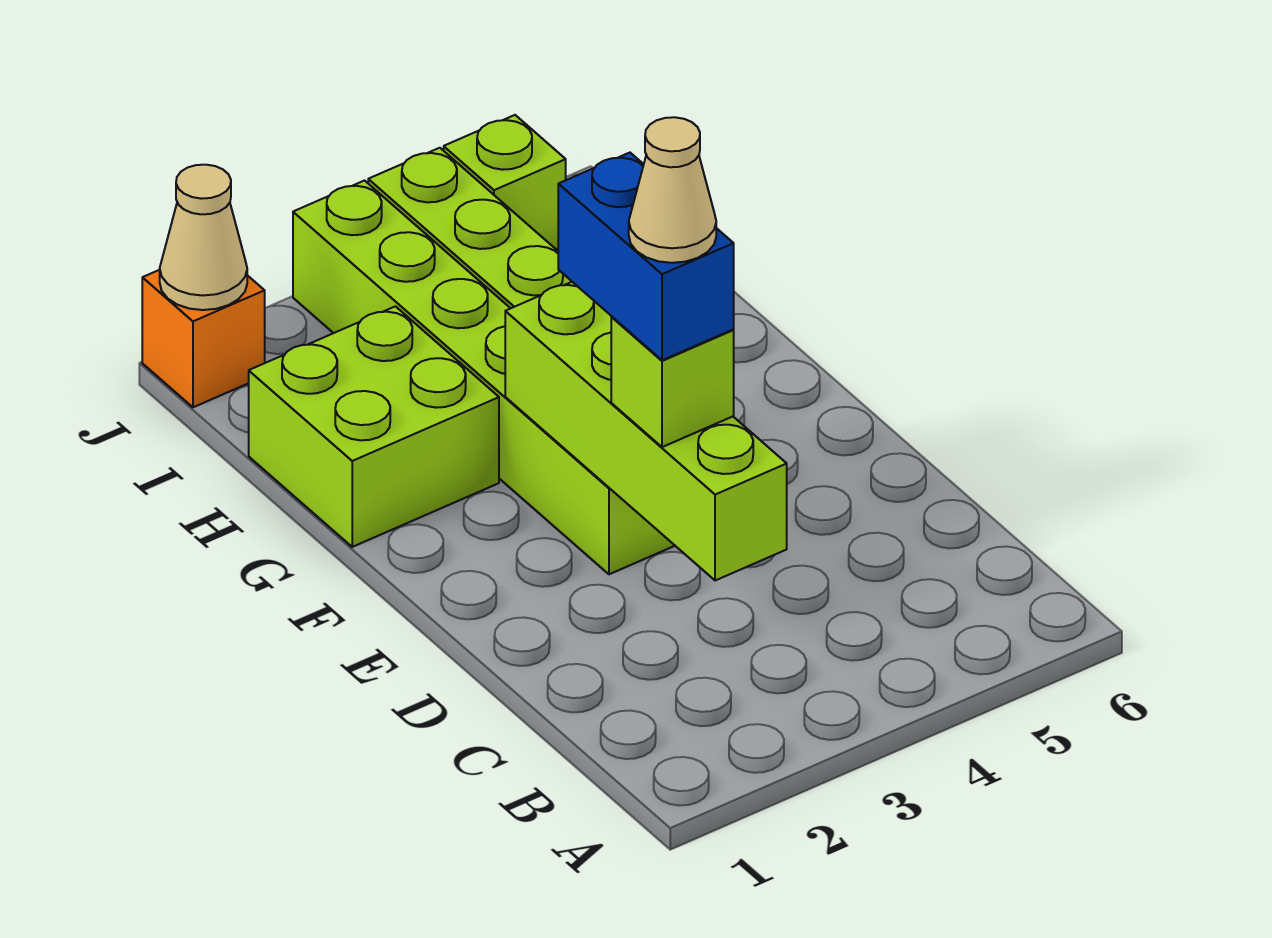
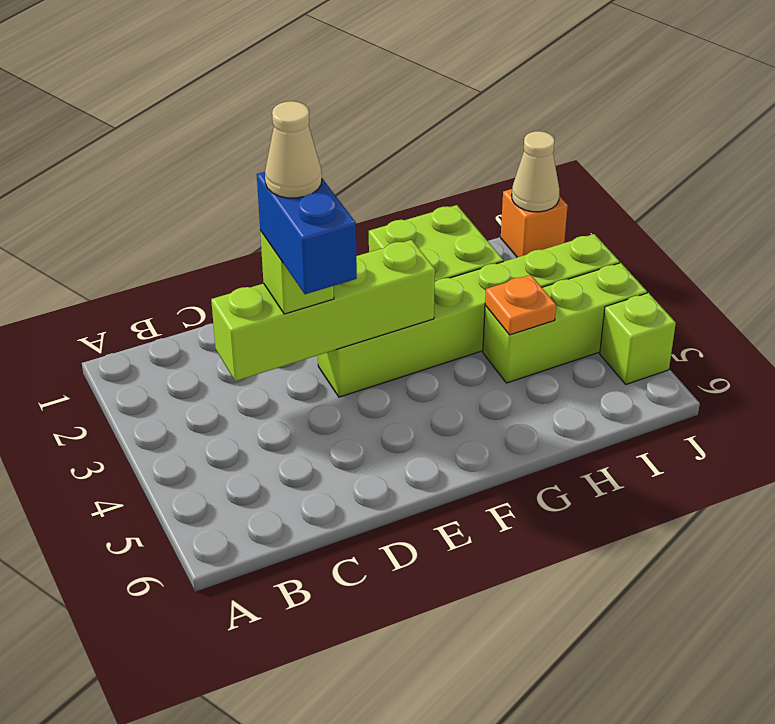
blue brick D3:E3 level 4 -> blue brick D3:D4 level 4
none -> orange plate H4 level 2

